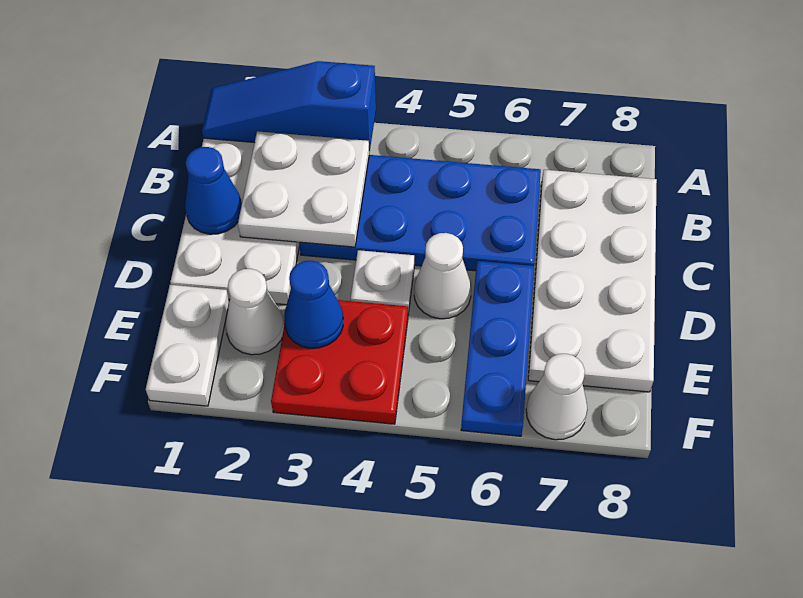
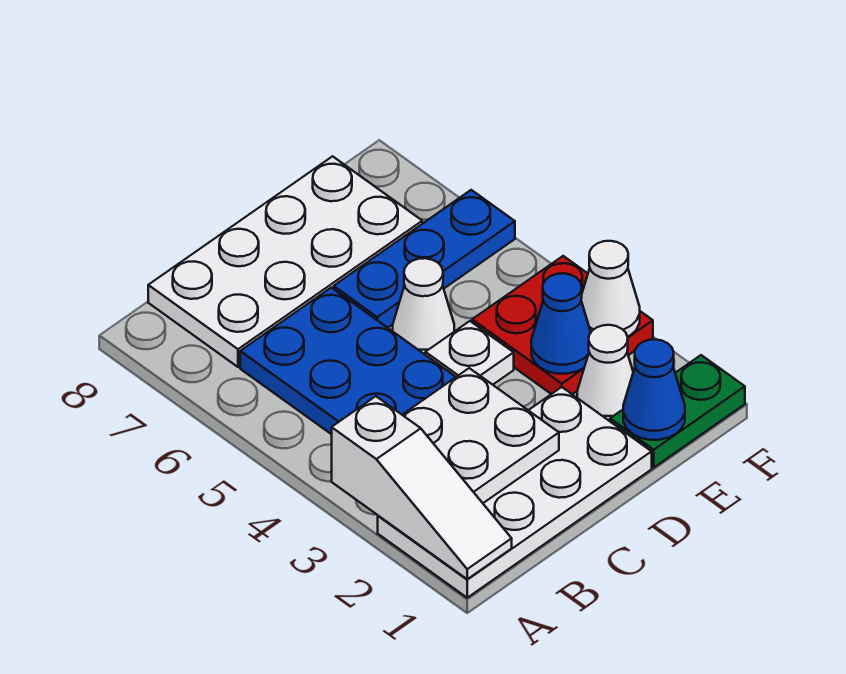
blue slope A1:A3 level 2 top 3 -> white slope A1:A3 level 2 top 3
blue cone C1 level 2 -> blue cone E1 level 2
white plate E1:F1 level 1 -> green plate E1:F1 level 1
white cone F7 level 1 -> white cone F3 level 2

